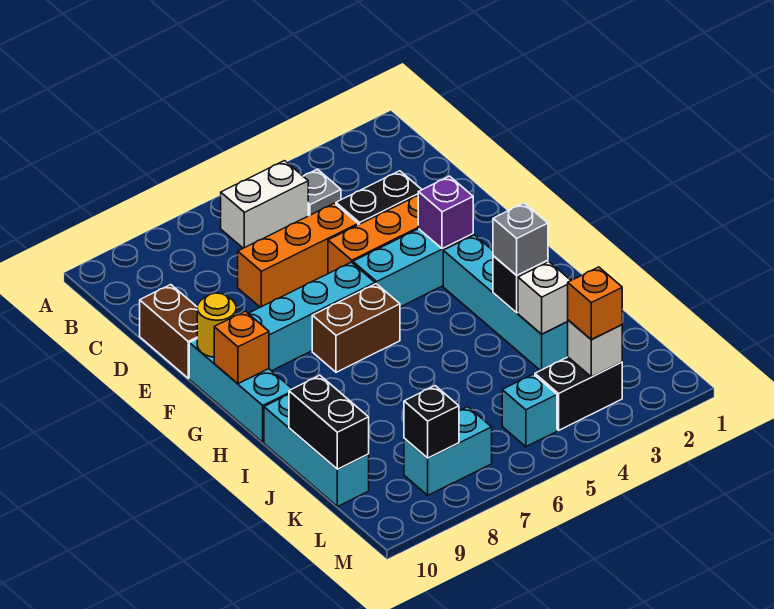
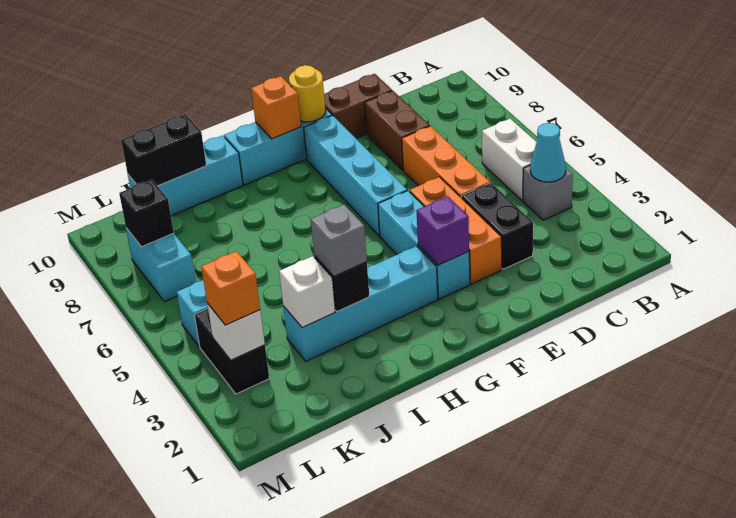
grey plate B4 level 1 -> grey brick B4 level 1
none -> cyan cone B4 level 2
brown brick G6:G7 level 1 -> brown brick D8:D9 level 1

